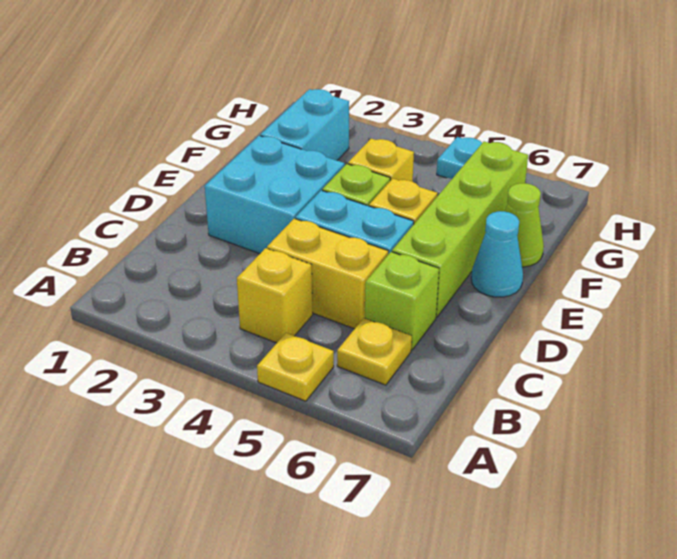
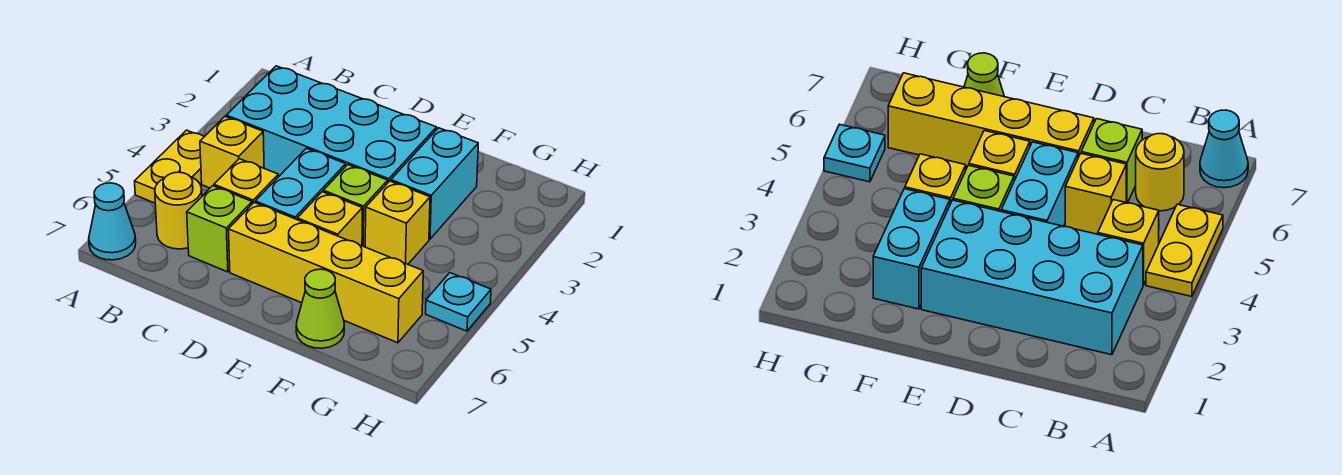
yellow plate A5 level 1 -> yellow plate A4:A5 level 1
yellow plate B6 level 1 -> yellow round brick B6 level 1
yellow brick C4:C5 level 1 -> yellow brick C5 level 1
cyan brick D2:E3 level 1 -> cyan brick B2:E3 level 1
lime brick D6:G6 level 1 -> yellow brick D6:G6 level 1
cyan cone E7 level 1 -> cyan cone A7 level 1
cyan brick F2:G2 level 1 -> cyan brick F2:F3 level 1

